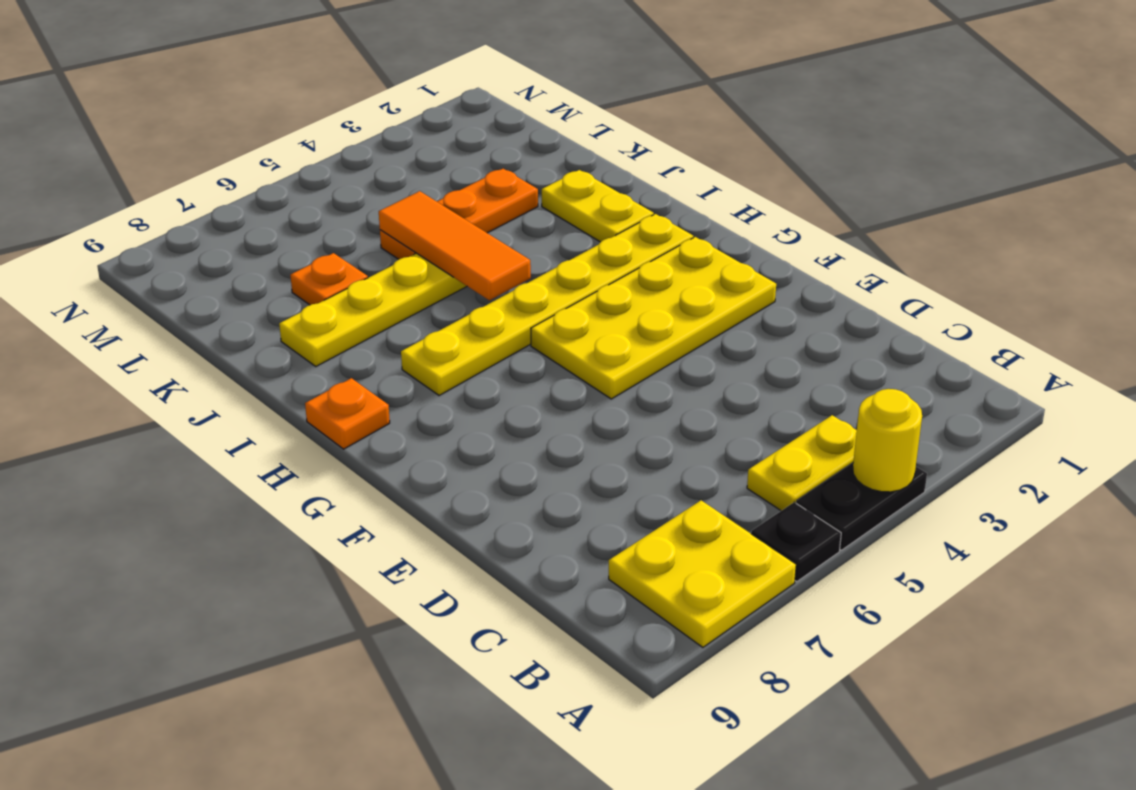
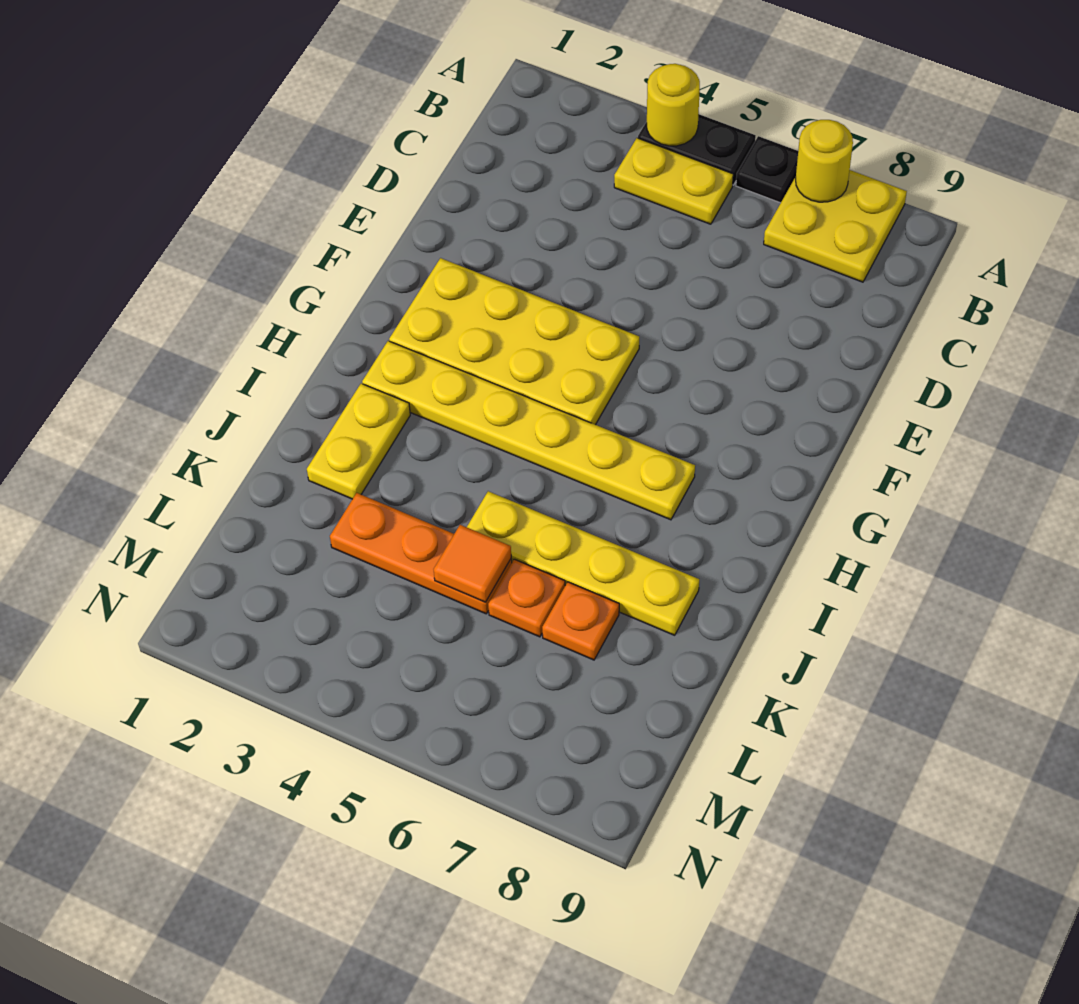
none -> yellow round brick A7 level 2
orange plate H9 level 1 -> orange plate K6 level 1
orange tile I5:K5 level 2 -> orange tile K5 level 2

